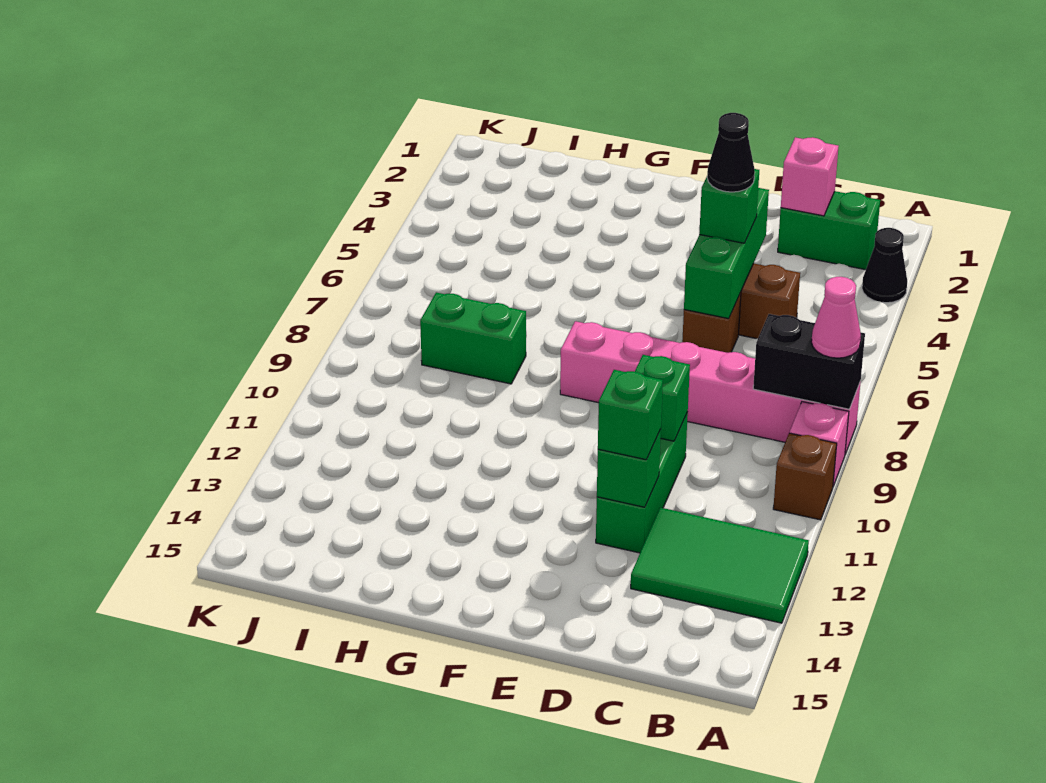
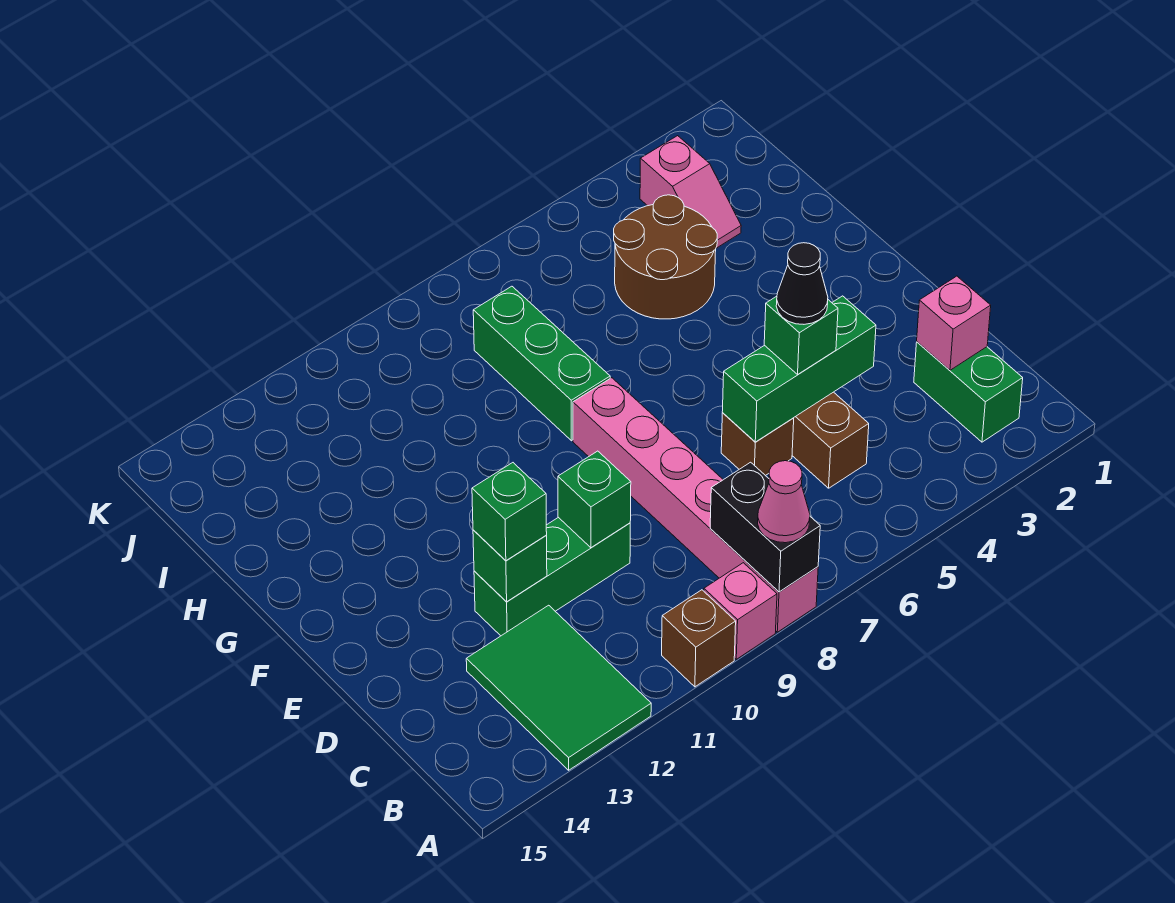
black cone A3 level 1 -> none
none -> brown round brick H4:I5 level 1
green brick H8:I8 level 1 -> green brick G8:I8 level 1
none -> pink slope I3:J3 level 1 top J

